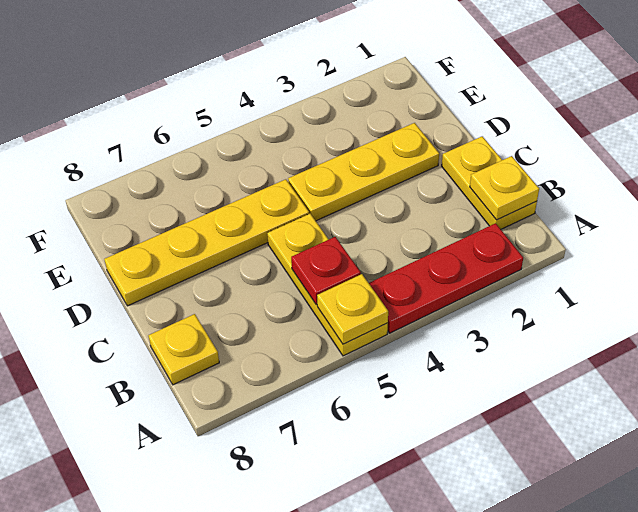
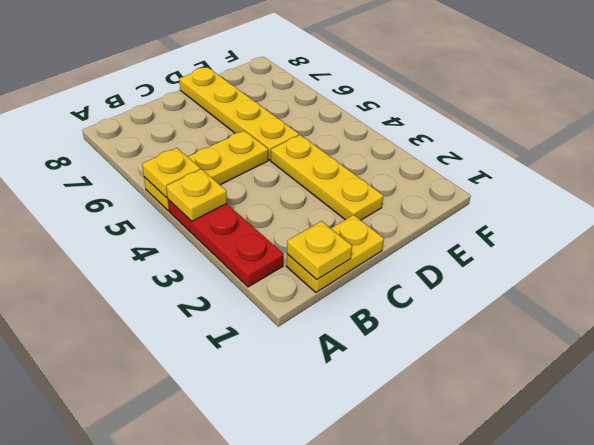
red plate B5 level 2 -> none
yellow plate B8 level 1 -> yellow plate A4 level 2

